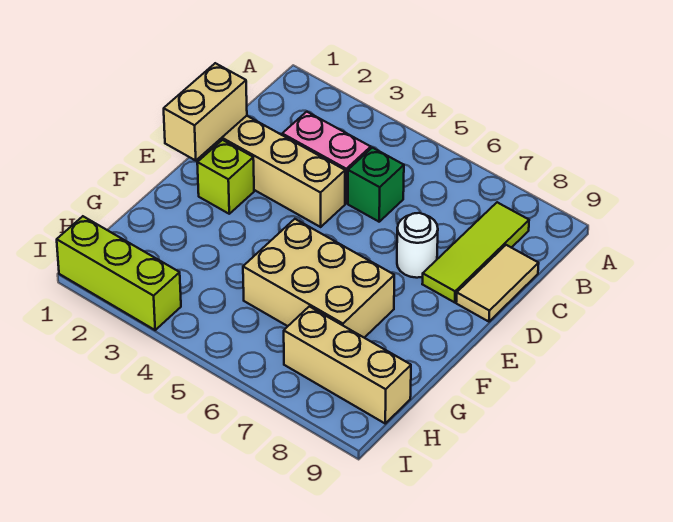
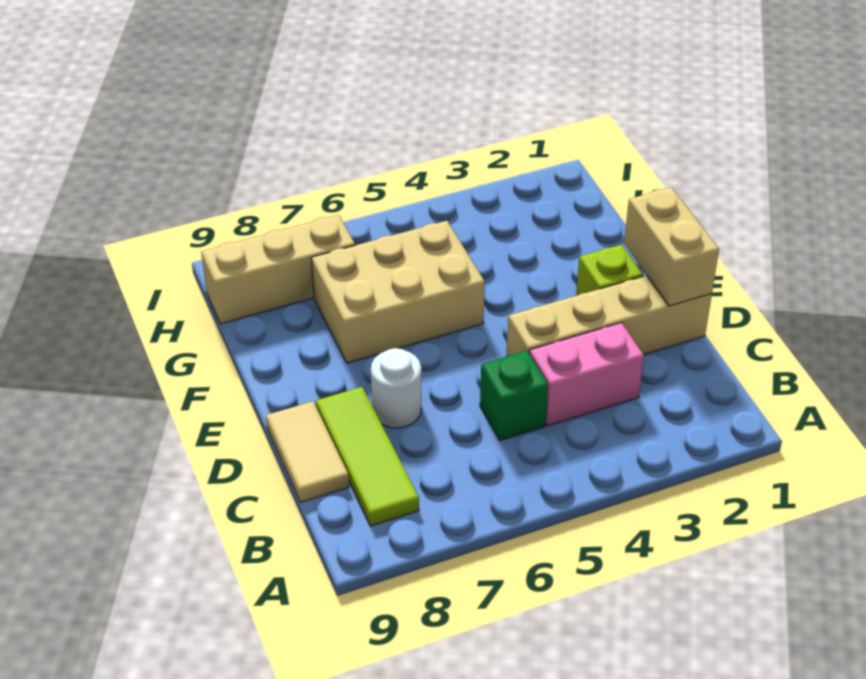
lime brick I1:I3 level 1 -> none

